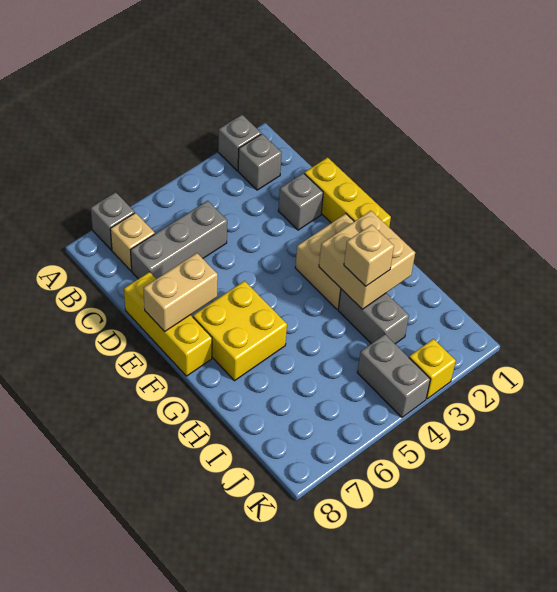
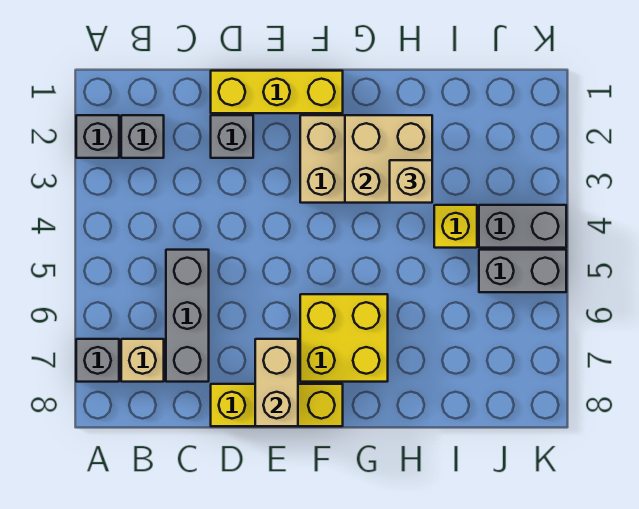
grey brick H3:I3 level 1 -> grey brick J5:K5 level 1
yellow brick K3 level 1 -> yellow brick I4 level 1

